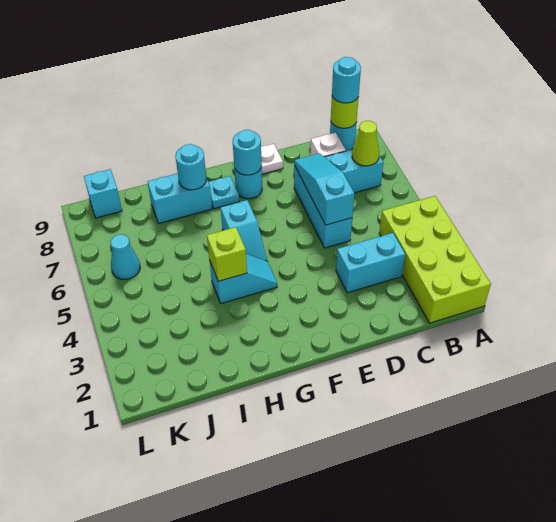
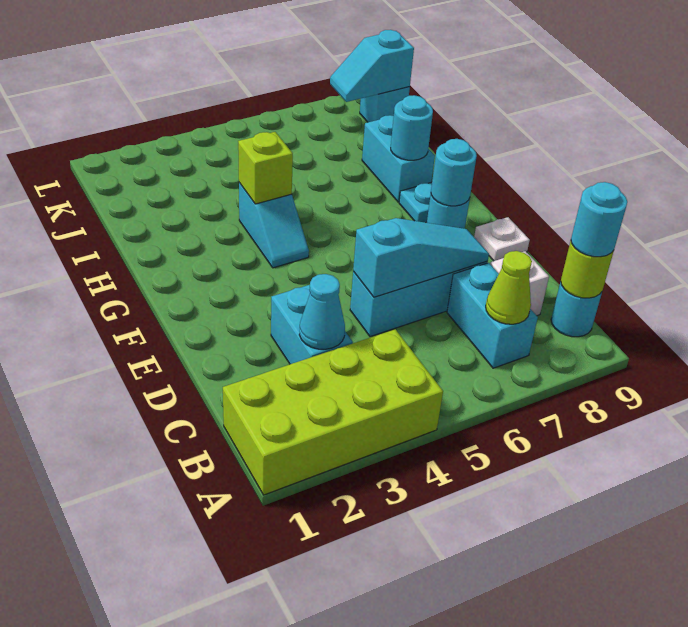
cyan slope G5:G6 level 1 top 6 -> cyan slope K8:K9 level 2 top 9
cyan cone K6 level 1 -> cyan cone C3 level 2

